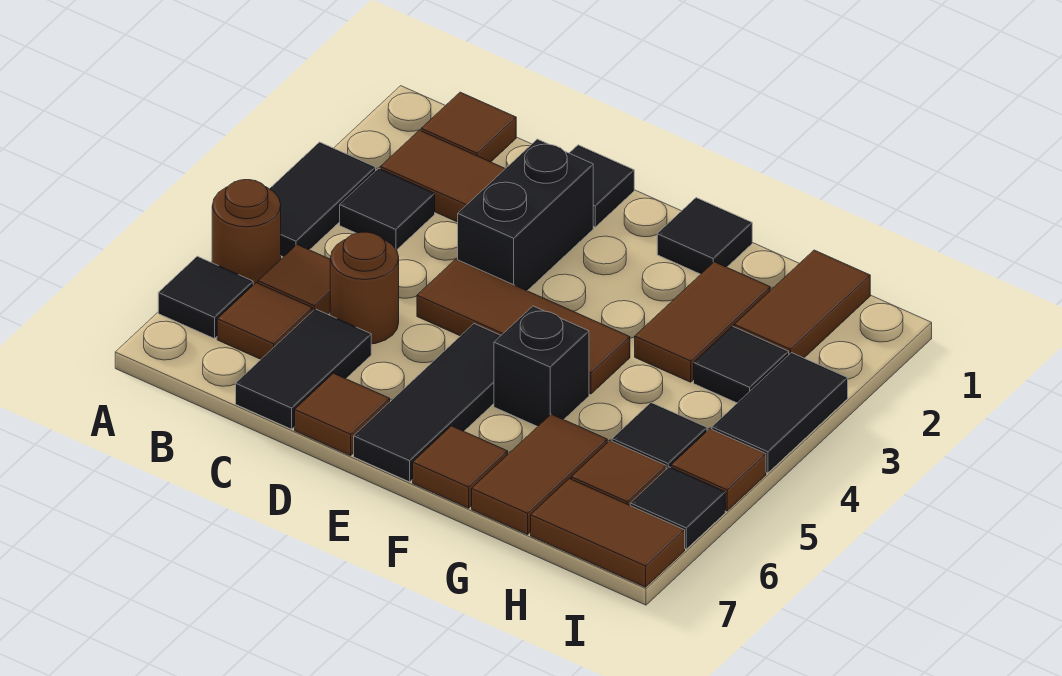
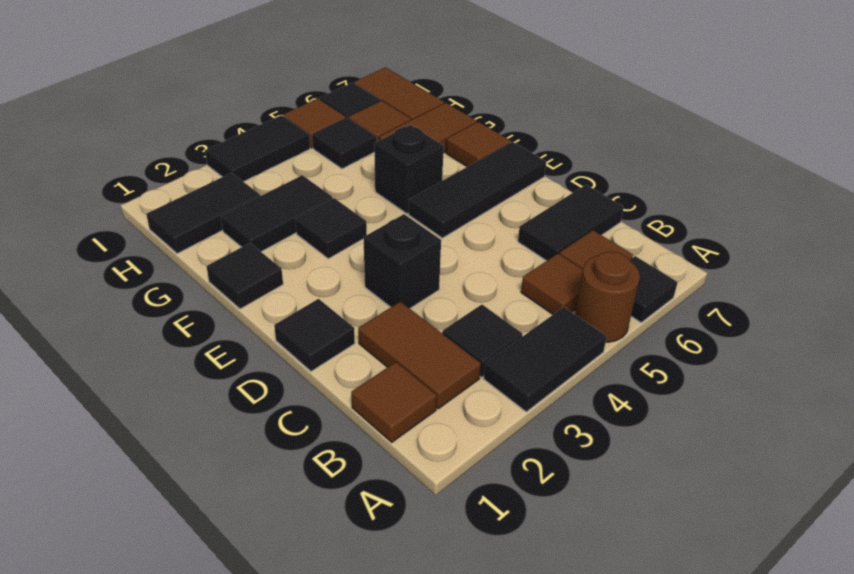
brown round brick C5 level 1 -> none
black brick D2:D3 level 1 -> black brick D3 level 1
brown tile D4:F4 level 1 -> none
brown tile D7 level 1 -> none
brown tile G2:G3 level 1 -> black tile G2:G3 level 1
brown tile H1:H2 level 1 -> black tile H1:H2 level 1
black tile H3 level 1 -> black tile F3 level 1

